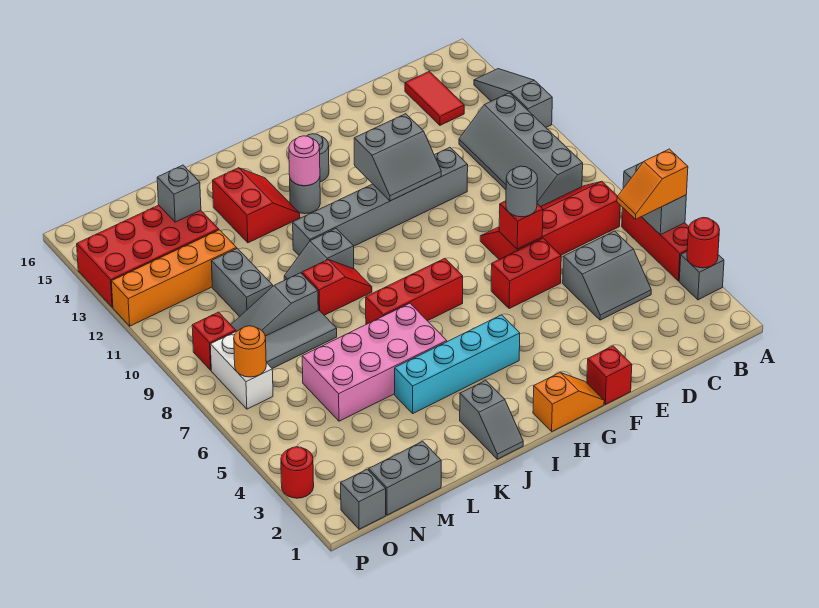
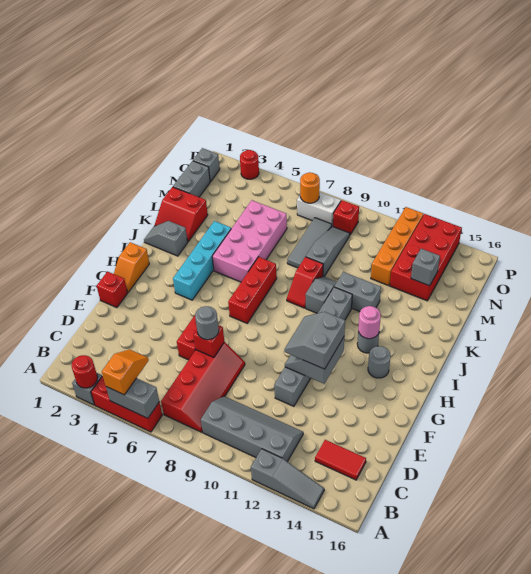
grey slope C4:D5 level 1 top 5 -> grey slope F11:G12 level 3 top 12
red slope J13:K14 level 1 top K -> red slope K1:L2 level 1 top L
grey brick M10:M11 level 1 -> grey brick K11:K12 level 1

